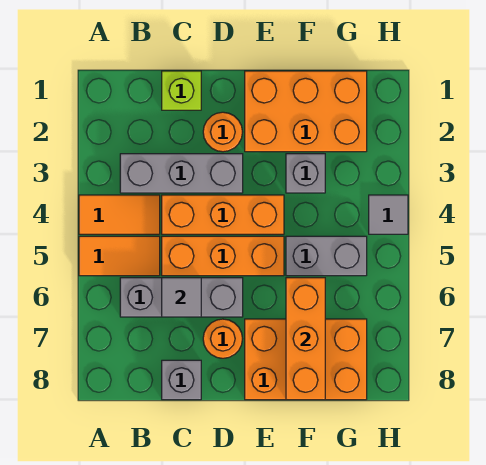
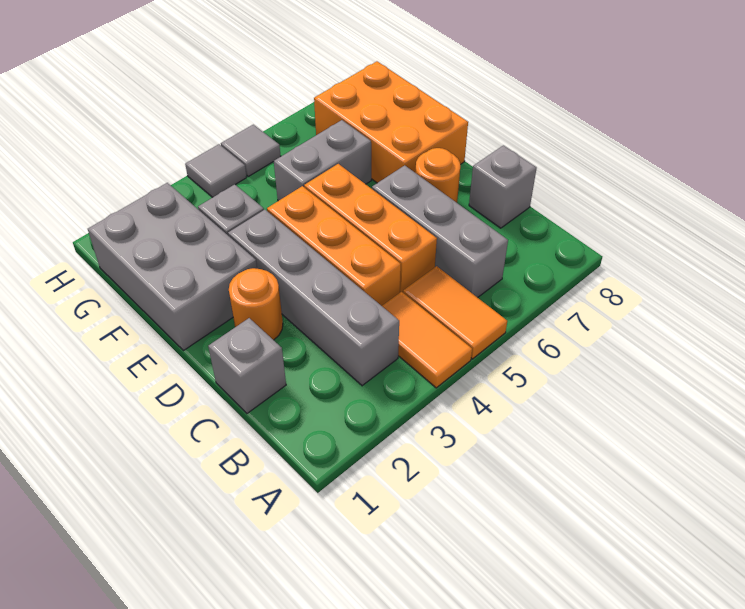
grey brick B3:D3 level 1 -> grey brick B3:E3 level 1
lime brick C1 level 1 -> grey brick C1 level 1
grey tile C6 level 2 -> grey tile H5 level 1
orange brick E1:G2 level 1 -> grey brick E1:G2 level 1
grey brick F5:G5 level 1 -> grey brick F5:F6 level 1
orange brick F6:F8 level 2 -> none

